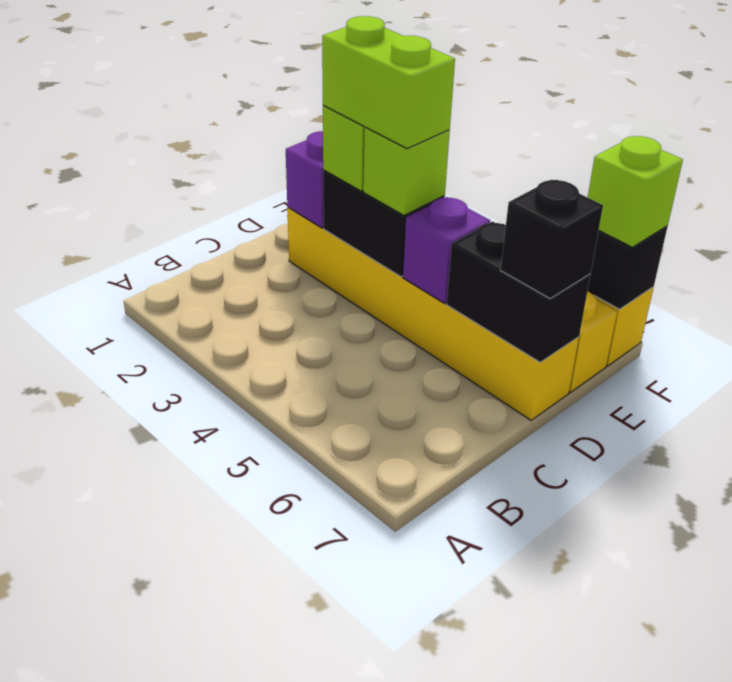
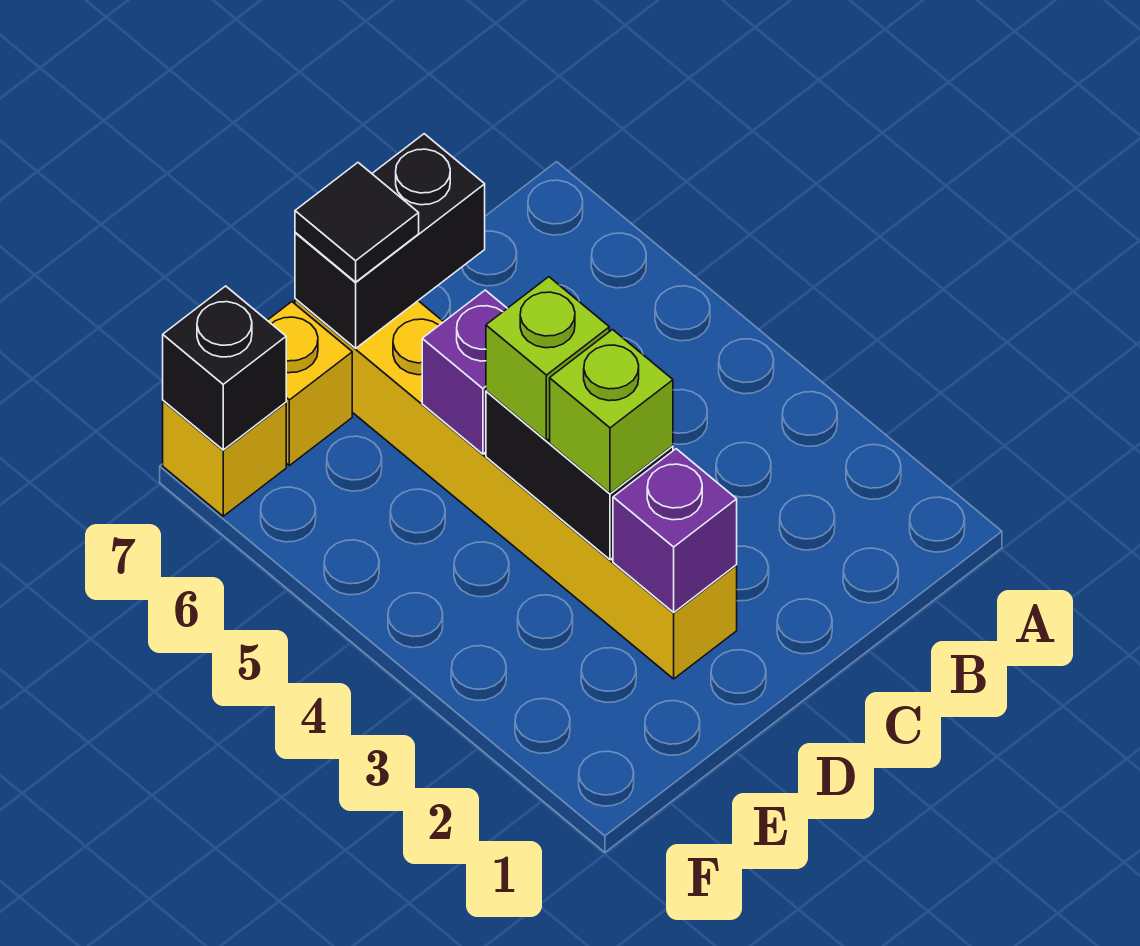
lime brick D3:D4 level 4 -> none
black brick D6:D7 level 2 -> black brick C7:D7 level 2
black brick D7 level 3 -> black tile D7 level 3
lime brick F7 level 3 -> none

